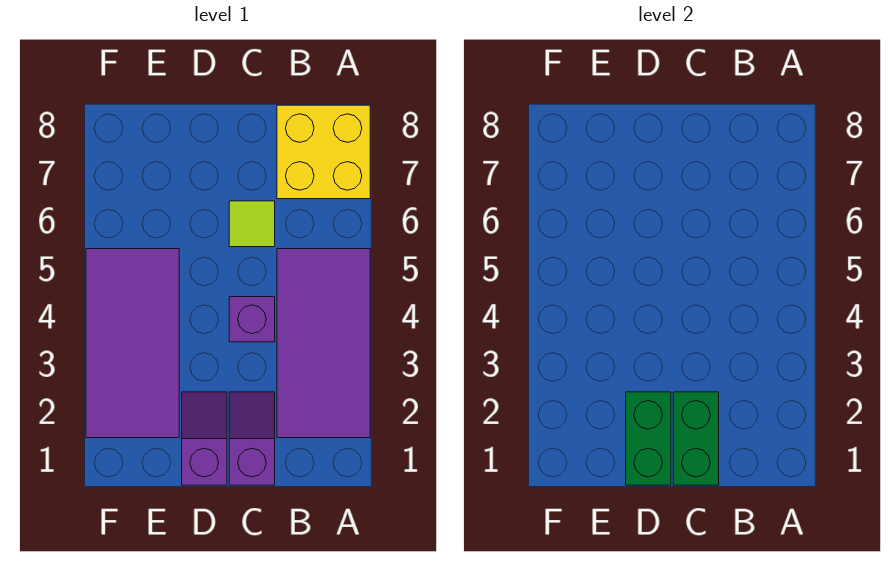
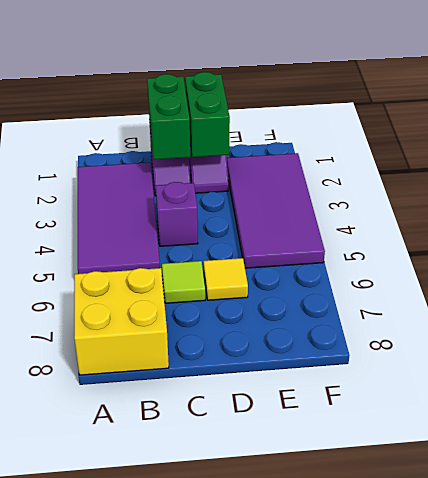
none -> yellow tile D6 level 1

